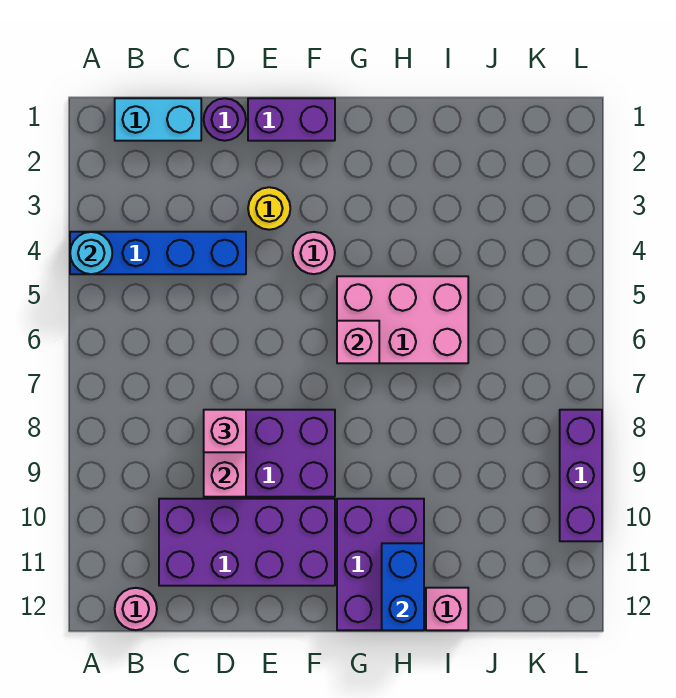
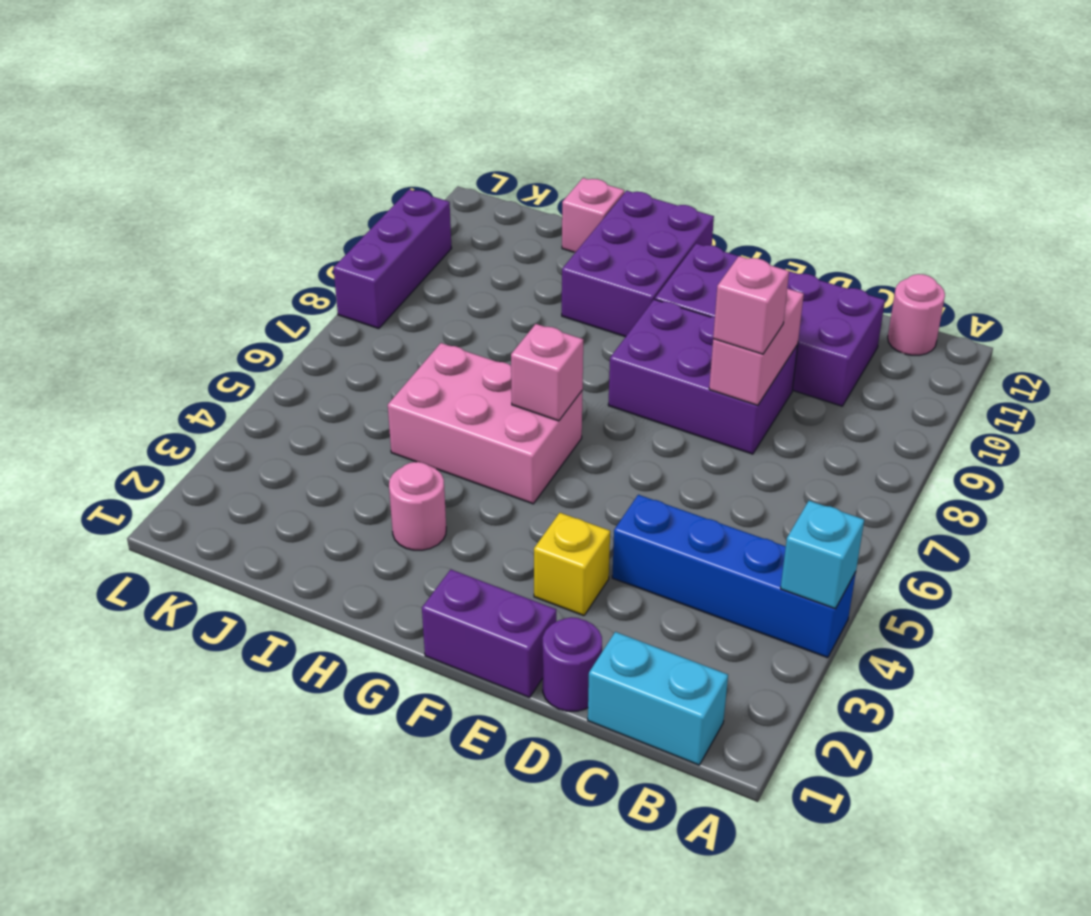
cyan round brick A4 level 2 -> cyan brick A4 level 2
yellow round brick E3 level 1 -> yellow brick E3 level 1
pink round brick F4 level 1 -> pink round brick H3 level 1
blue brick H11:H12 level 2 -> none

